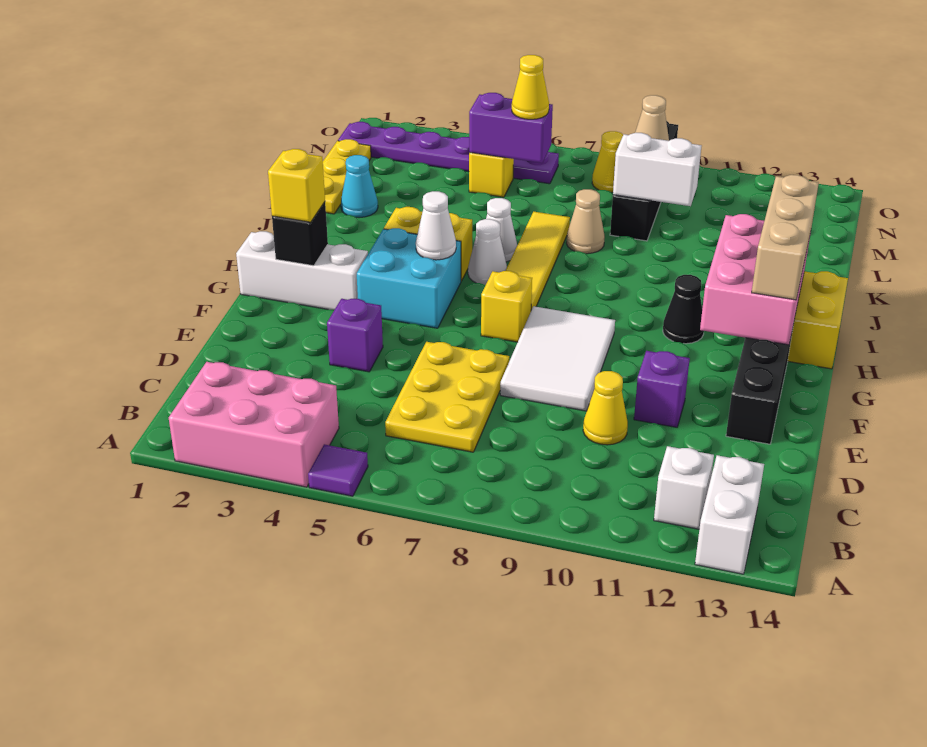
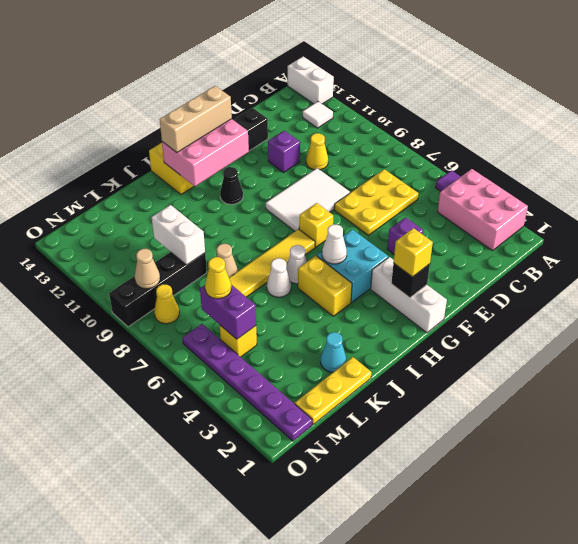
white brick A13:B13 level 1 -> white brick A13:A14 level 1
white brick B12 level 1 -> white tile B12 level 1

